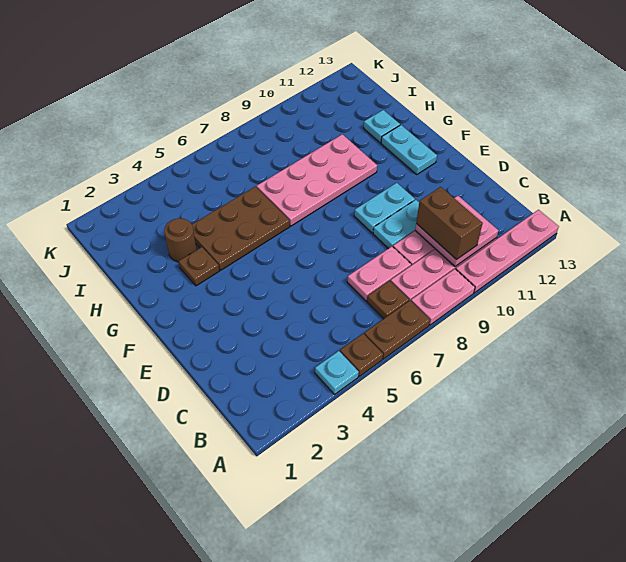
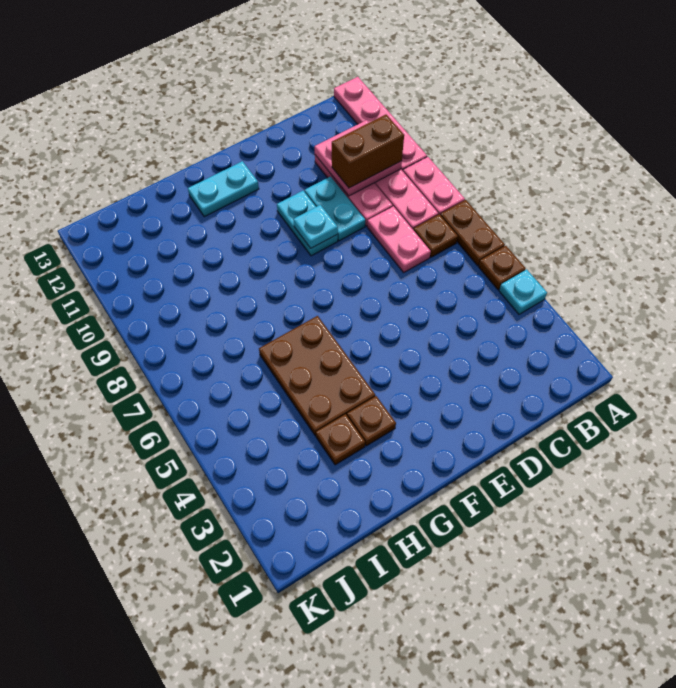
pink plate G7:H10 level 1 -> none
brown round brick H3 level 1 -> brown plate H3 level 1
cyan plate H12 level 1 -> cyan plate E9 level 2

